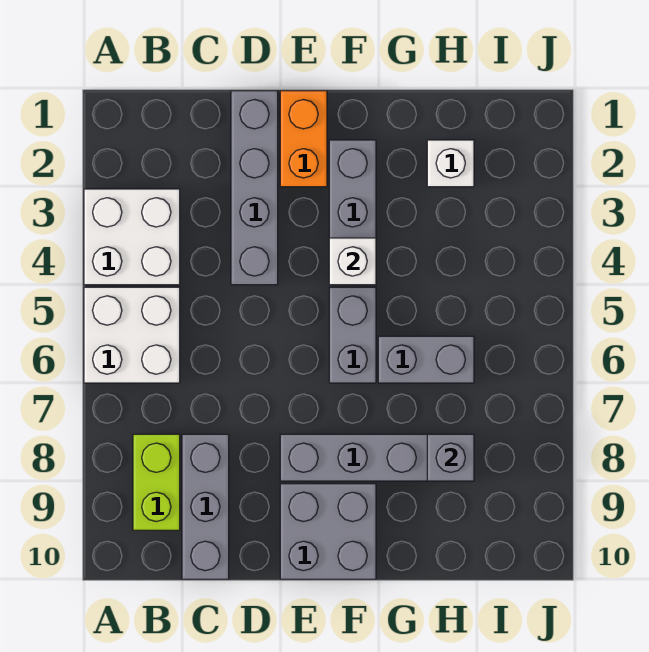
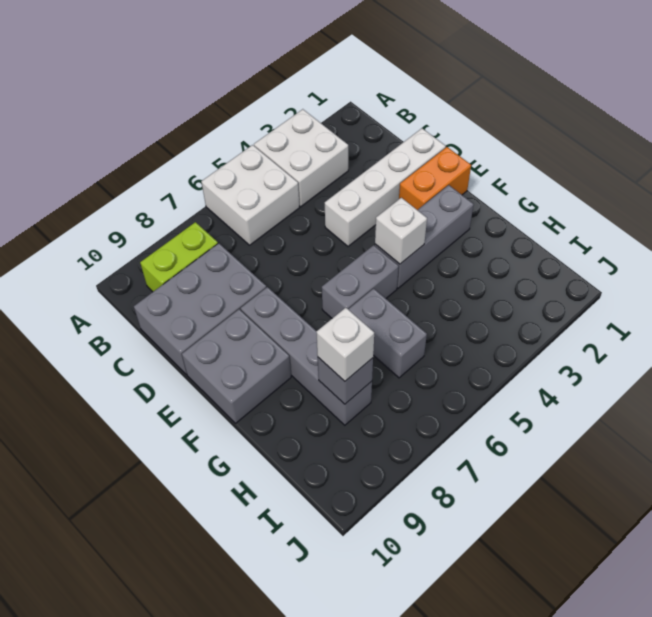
grey brick C8:C10 level 1 -> grey brick C8:D10 level 1
grey brick D1:D4 level 1 -> white brick D1:D4 level 1
white brick H2 level 1 -> white brick H8 level 3

